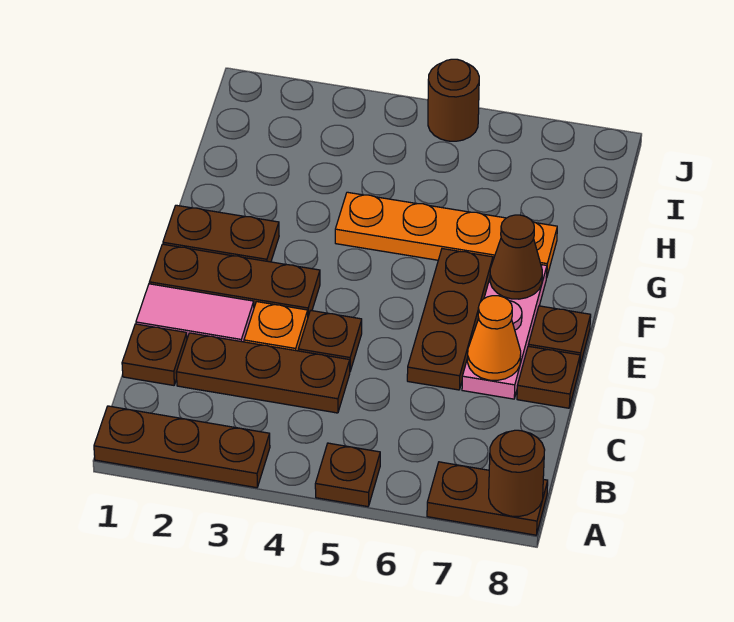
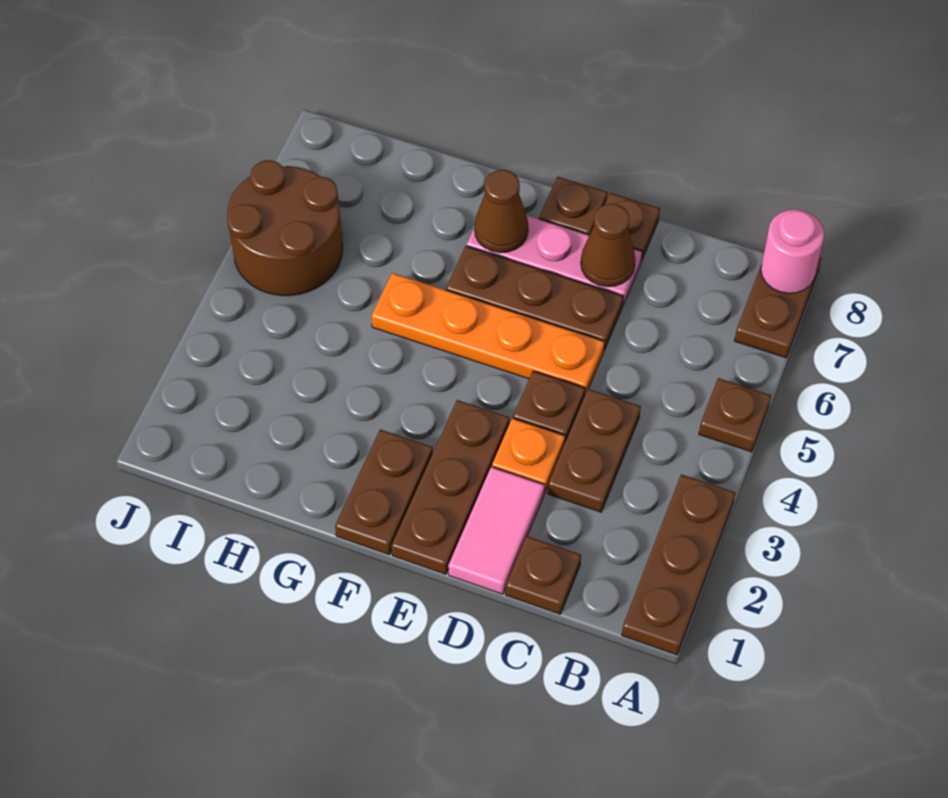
brown round brick A8 level 2 -> pink round brick A8 level 2
brown plate C2:C4 level 1 -> brown plate C3:C4 level 1
orange cone D7 level 2 -> brown cone D7 level 2
orange plate G4:G7 level 1 -> orange plate D5:G5 level 1
brown round brick J5 level 1 -> brown round brick I5:J6 level 1

